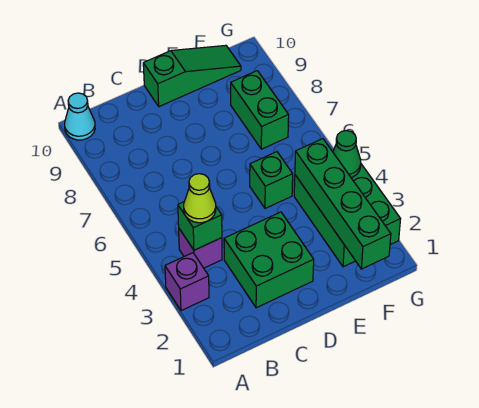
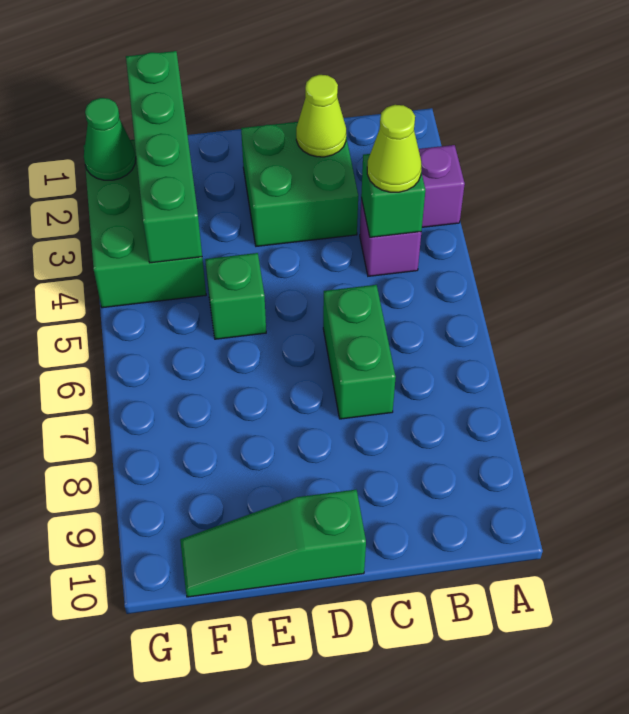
cyan cone A10 level 1 -> none
none -> lime cone C2 level 2
green brick F7:F8 level 1 -> green brick C6:C7 level 1
green cone G4 level 2 -> green cone G2 level 2

